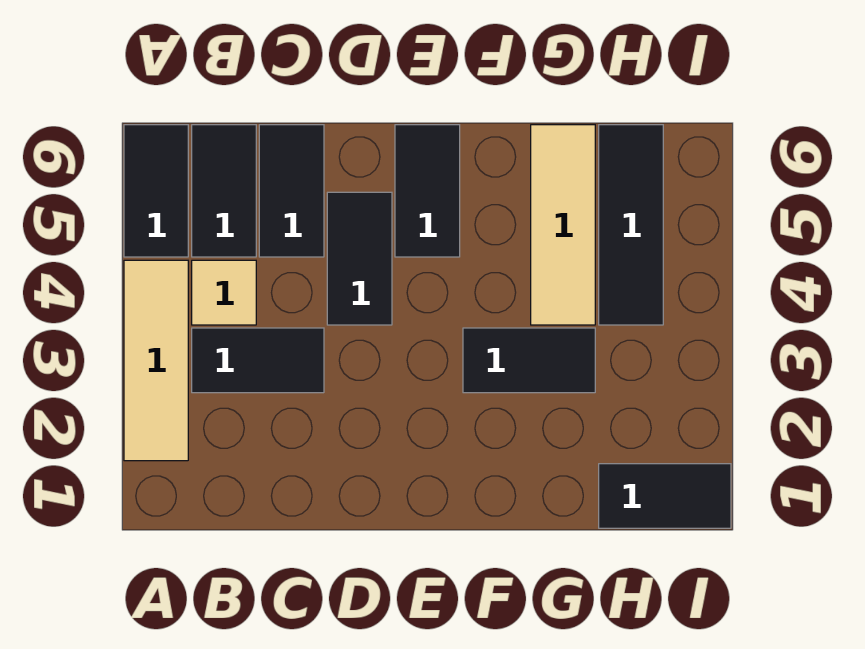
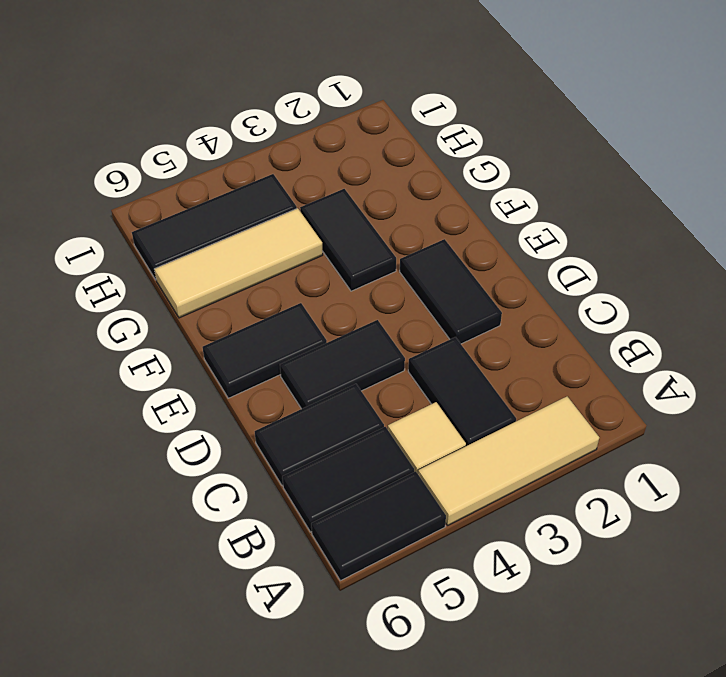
black tile H1:I1 level 1 -> black tile D2:E2 level 1

